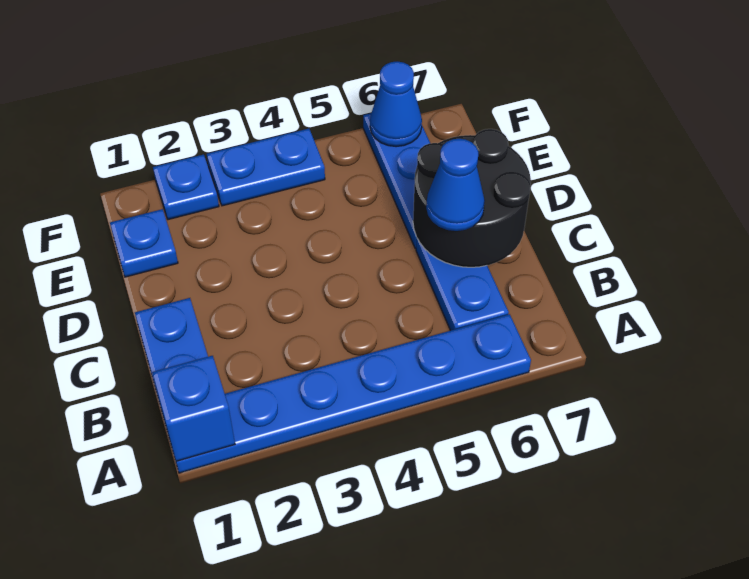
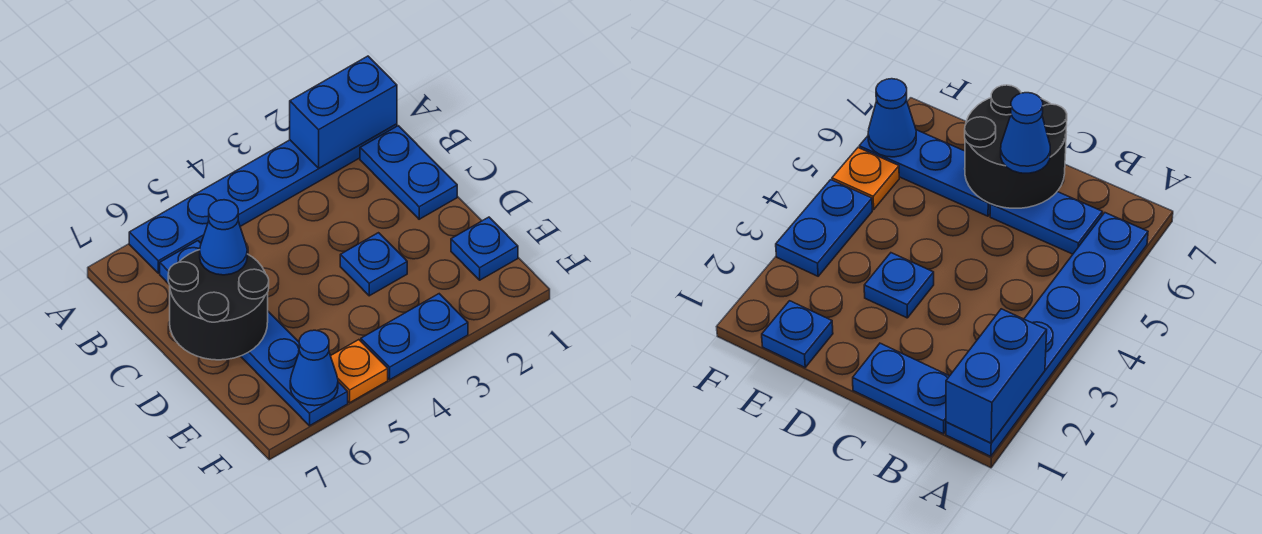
blue brick A1 level 2 -> blue brick A1:A2 level 2
blue plate F2 level 1 -> blue plate D3 level 1
none -> orange plate F5 level 1

